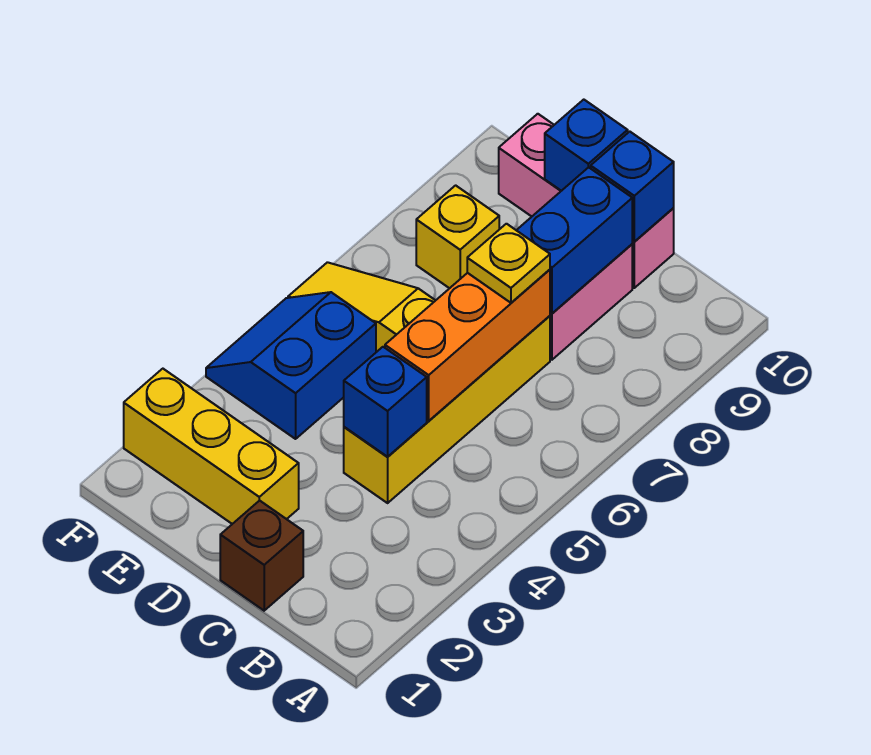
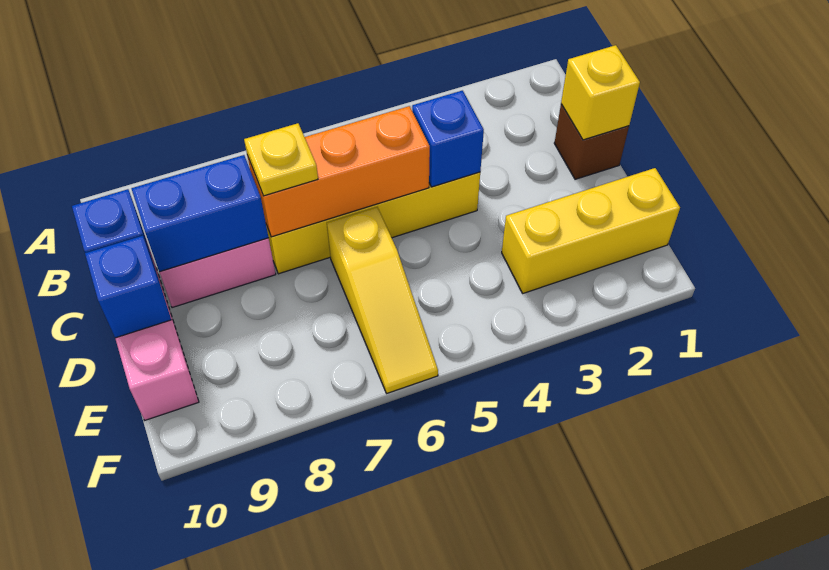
yellow brick D2:F2 level 1 -> yellow brick E1:E3 level 1
blue slope E4:F5 level 1 top E -> none
yellow brick E8 level 1 -> yellow brick C1 level 2

